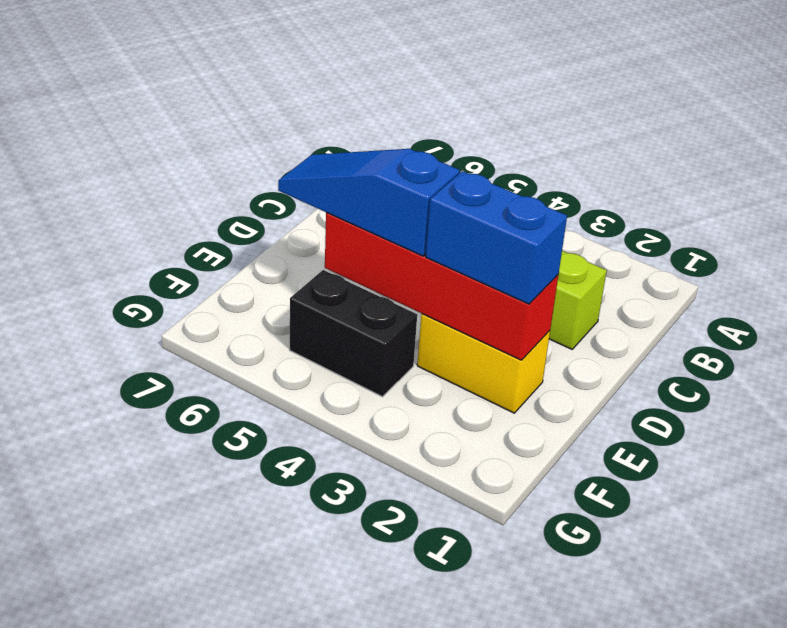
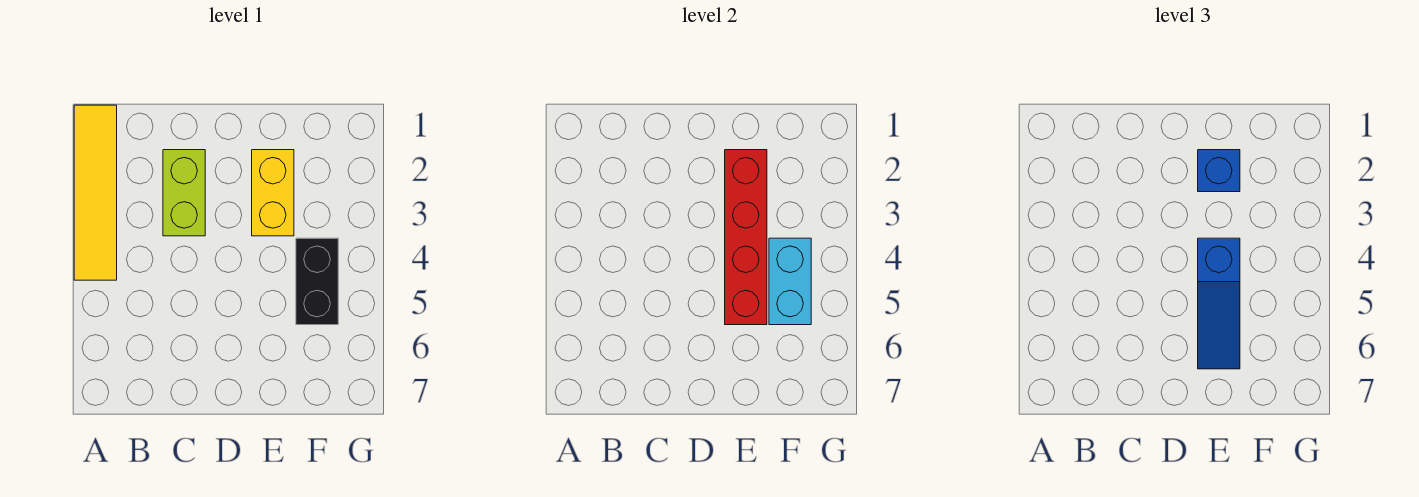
none -> yellow tile A1:A4 level 1
blue brick E2:E3 level 3 -> blue brick E2 level 3
none -> cyan brick F4:F5 level 2

